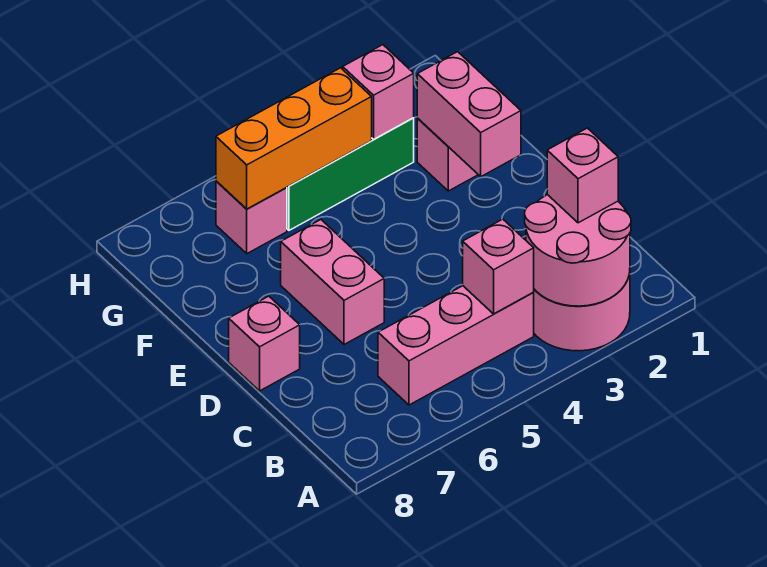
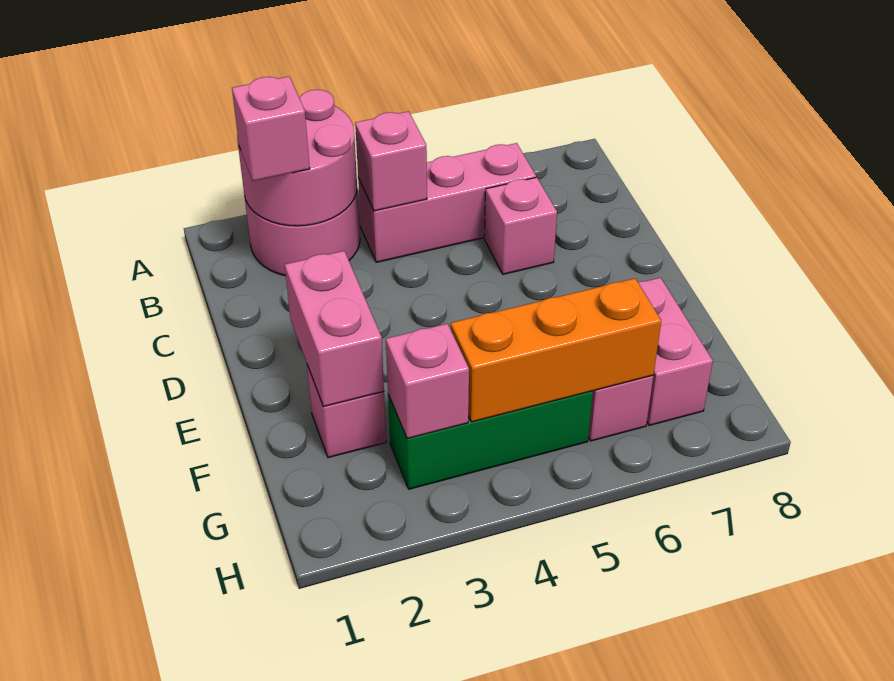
pink brick D6:E6 level 1 -> pink brick F7:G7 level 1
pink brick D8 level 1 -> pink brick C6 level 1

